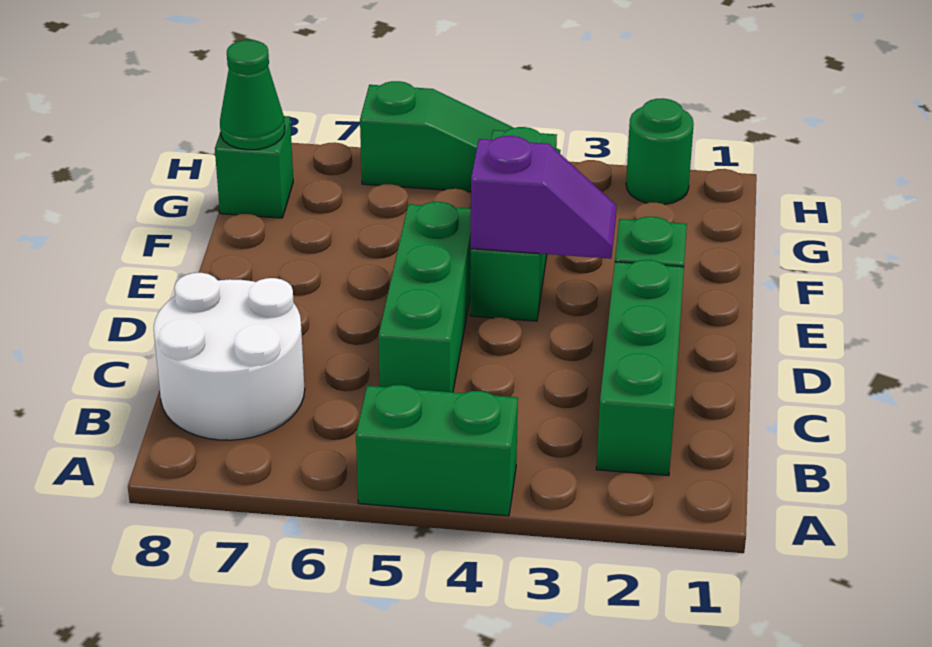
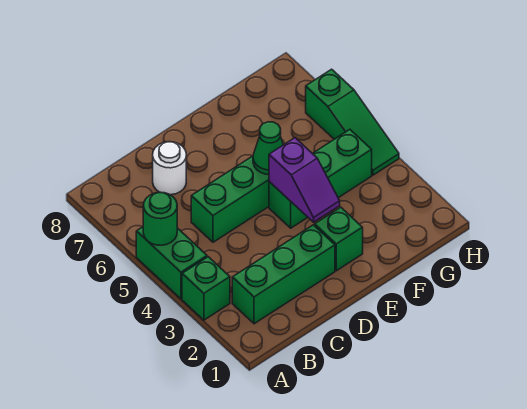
white round brick B7:C8 level 1 -> white round brick C7 level 1
green brick G8 level 1 -> green brick A3 level 1
green cone G8 level 2 -> green cone E5 level 2
green round brick H2 level 1 -> green round brick A5 level 2

